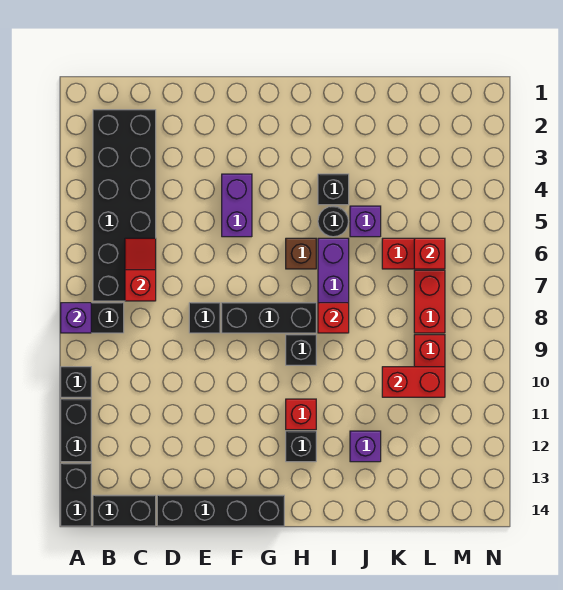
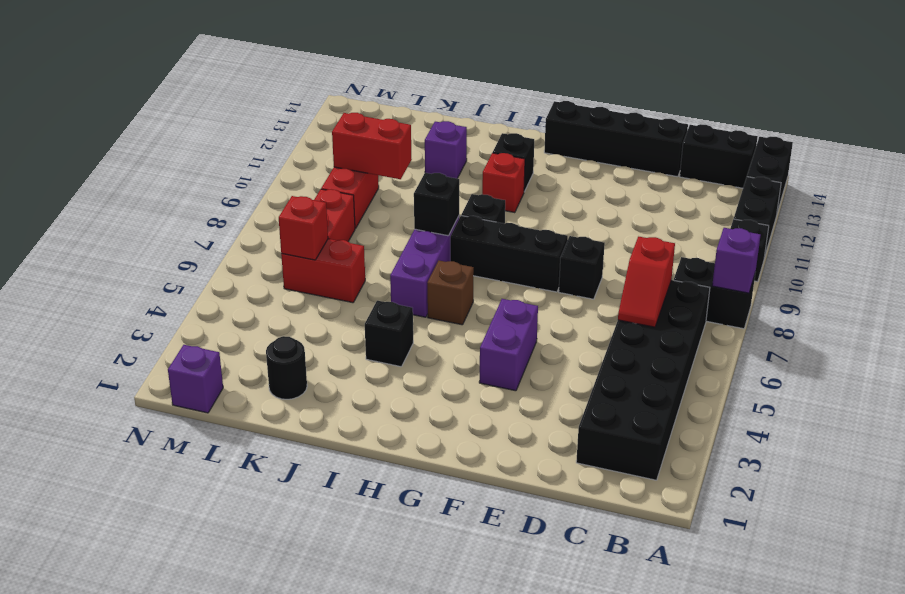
black round brick I5 level 1 -> black round brick K2 level 1
red brick I8 level 2 -> black brick I8 level 2
purple brick J5 level 1 -> purple brick M1 level 1

